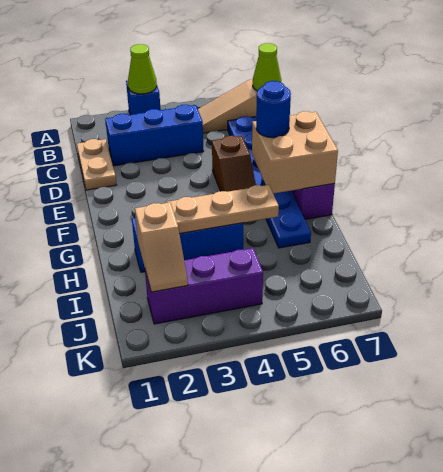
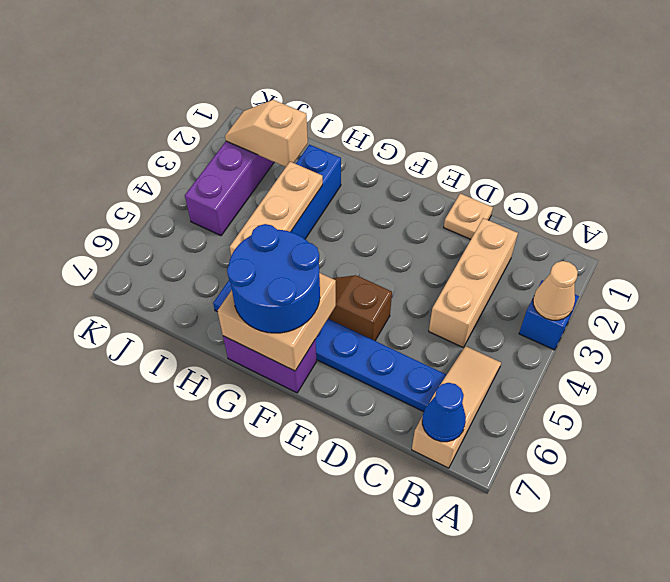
lime cone A3 level 2 -> tan cone A3 level 2
lime cone B7 level 2 -> blue cone B7 level 2
tan plate C1:D1 level 1 -> tan plate D1 level 1
blue brick C2:C4 level 1 -> tan brick C2:C4 level 1
blue round brick F6 level 3 -> blue round brick F6:G7 level 3

